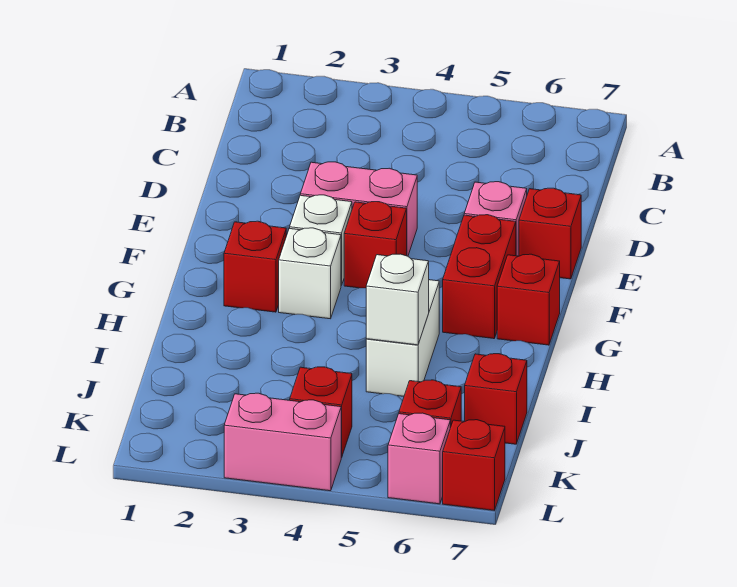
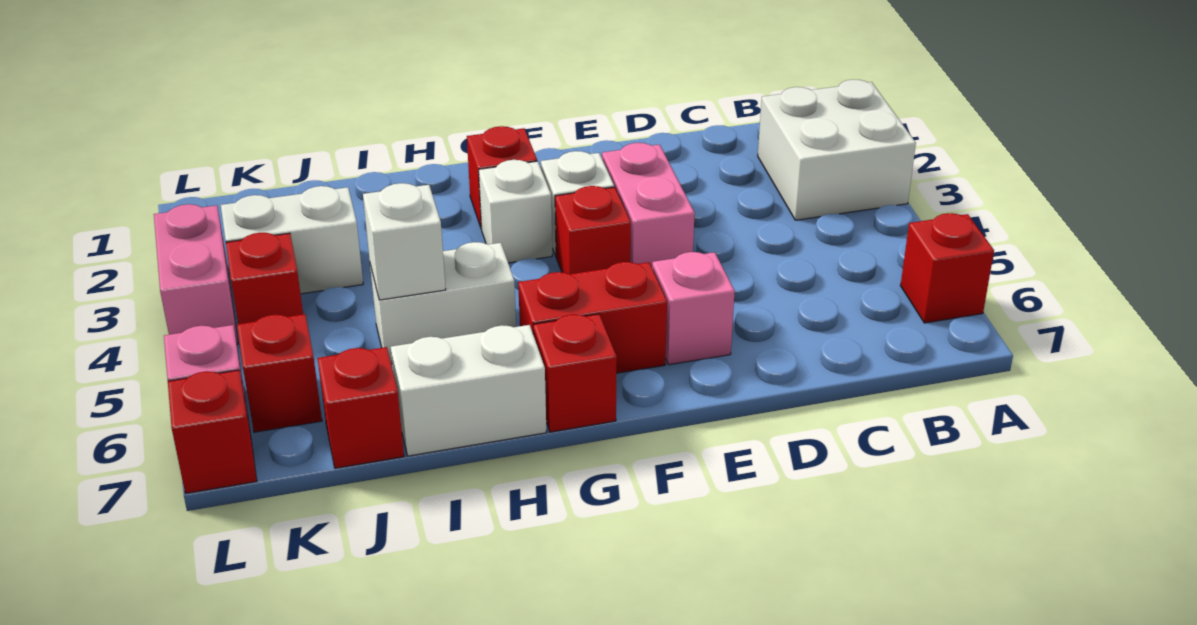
none -> white brick A2:B3 level 1
red brick E7 level 1 -> red brick A6 level 1
none -> white brick H7:I7 level 1
none -> white brick J3:K3 level 1

